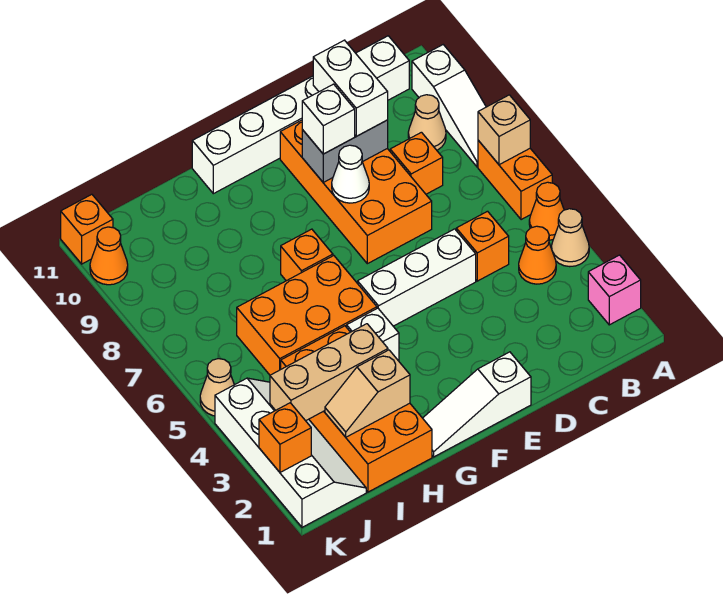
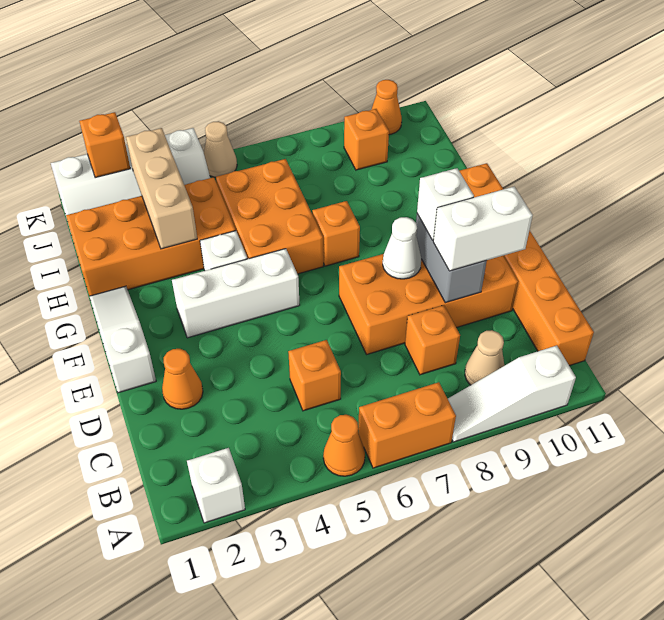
pink brick A2 level 1 -> white brick A2 level 1
tan cone A4 level 1 -> none
tan brick A7 level 2 -> none
orange cone B4 level 1 -> orange cone D2 level 1
white brick B11:G11 level 1 -> orange brick B11:G11 level 1
white brick D5:F5 level 1 -> white brick F3:F5 level 1
tan slope H2:I2 level 2 top H -> none
orange brick K11 level 1 -> orange brick J9 level 1

